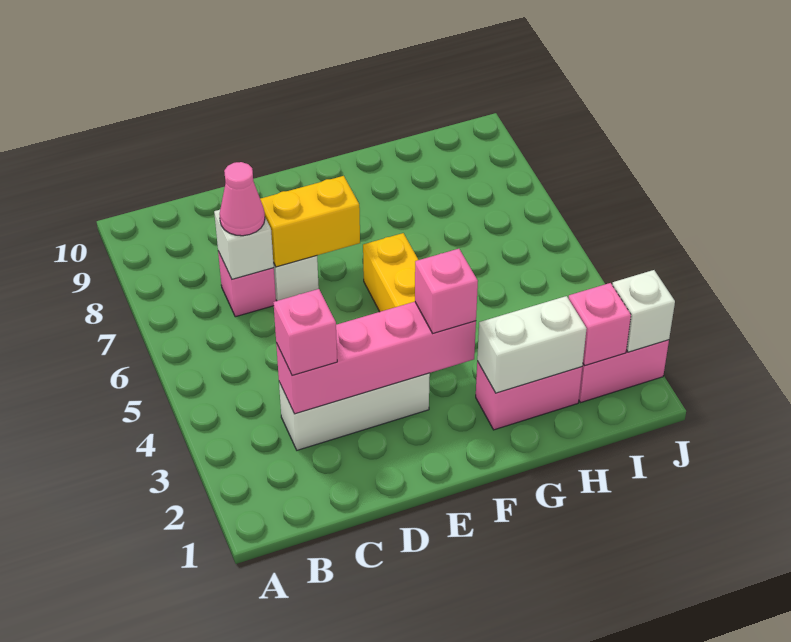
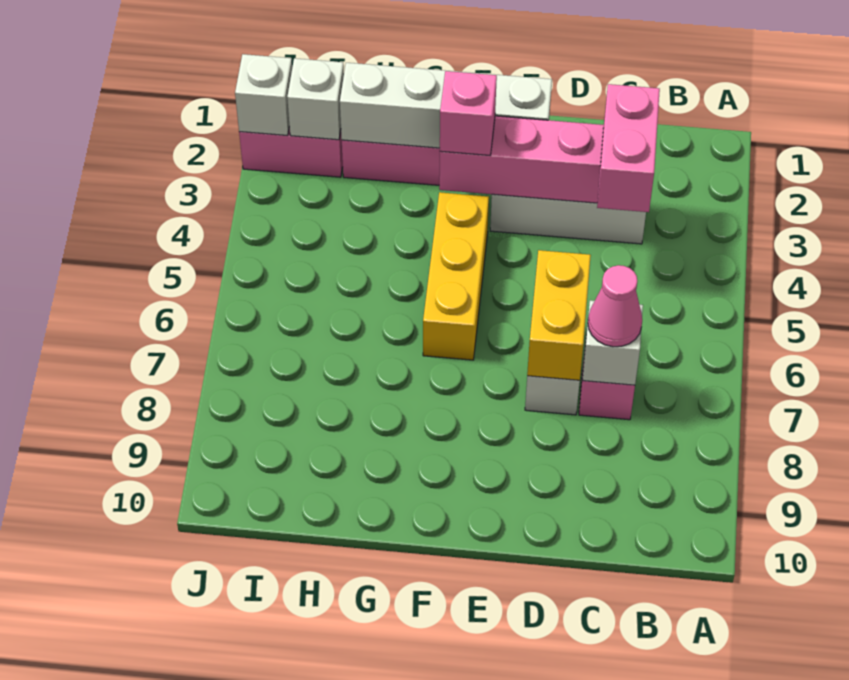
pink brick C3 level 3 -> pink brick C3:C4 level 3
yellow brick D7:E7 level 2 -> yellow brick D6:D7 level 2
white brick G2:H2 level 2 -> white brick E2:H2 level 2
pink brick I2 level 2 -> white brick I2 level 2

